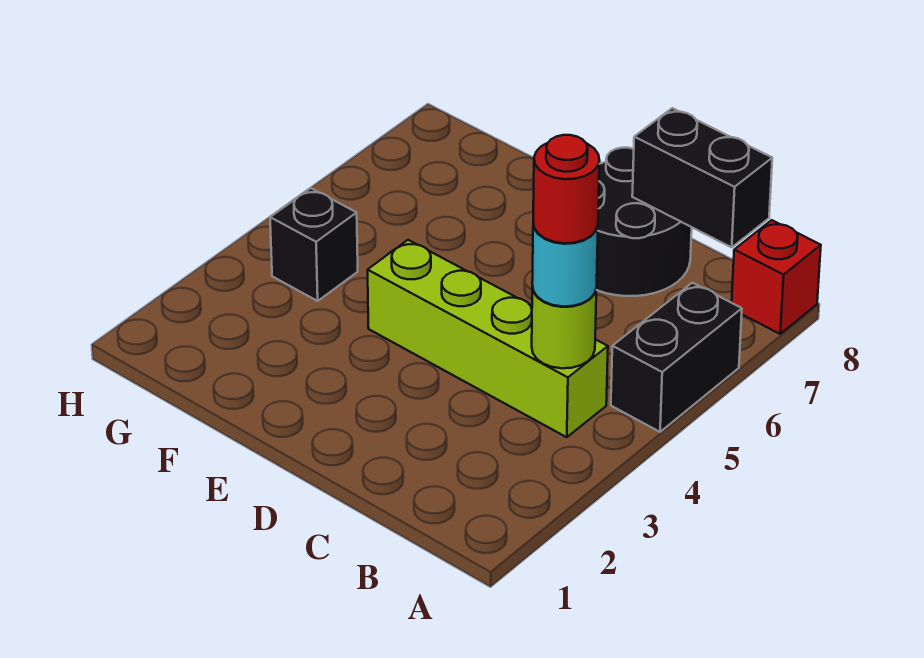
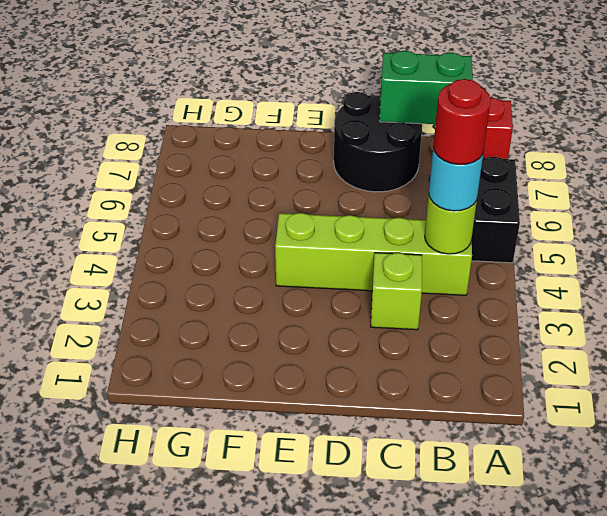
black brick B8:C8 level 2 -> green brick B8:C8 level 2
none -> lime brick C3 level 1
black brick G4 level 1 -> none

